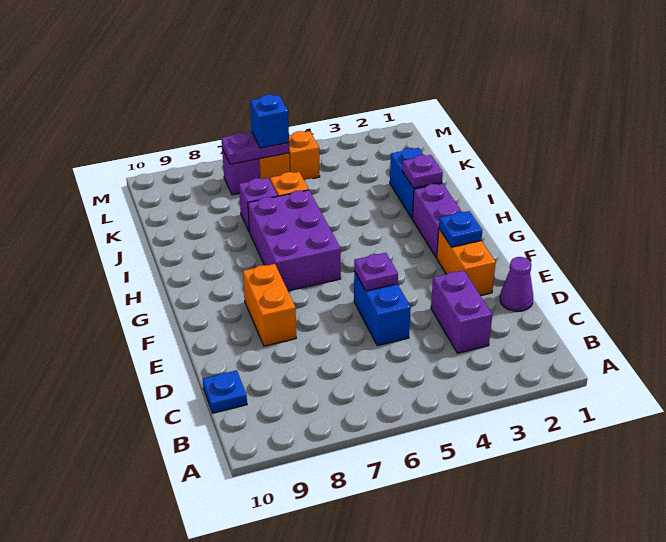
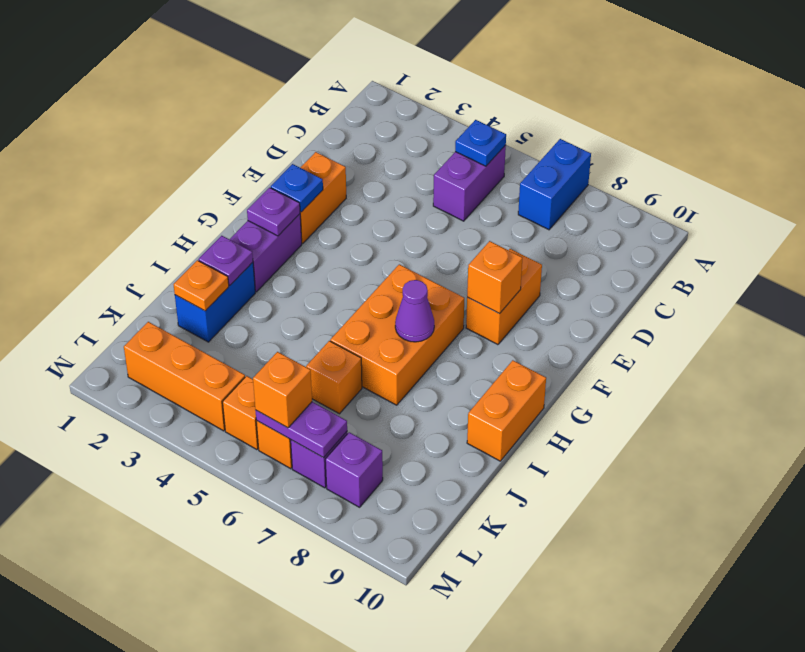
purple brick C3:D3 level 1 -> purple brick B5:C5 level 1
blue plate C10 level 1 -> blue plate B5 level 2
purple cone D1 level 1 -> purple cone H7 level 2
blue brick D5:E5 level 1 -> blue brick A7:B7 level 1
purple plate E5 level 2 -> purple plate G2 level 2
none -> orange brick F8 level 2
purple brick G6:I7 level 1 -> orange brick G6:I7 level 1
none -> orange brick H10:I10 level 1
none -> orange plate J2 level 2
purple brick J7 level 1 -> purple brick L8 level 1
none -> orange brick L2:L4 level 1
blue brick L6 level 3 -> orange brick L6 level 3

